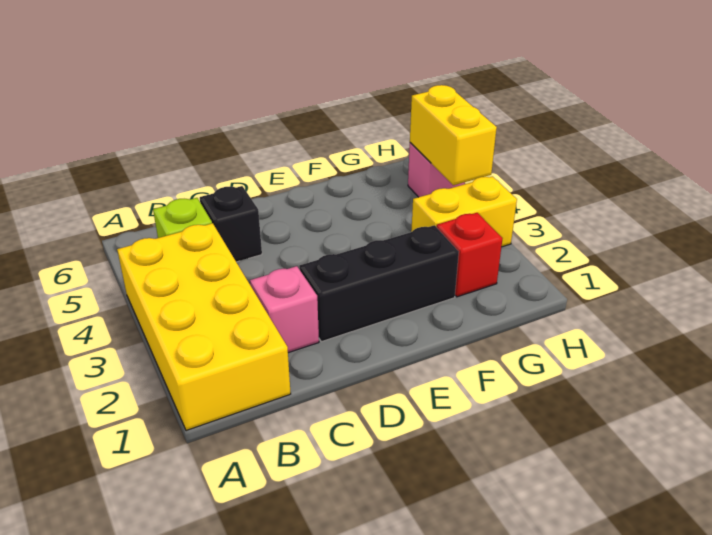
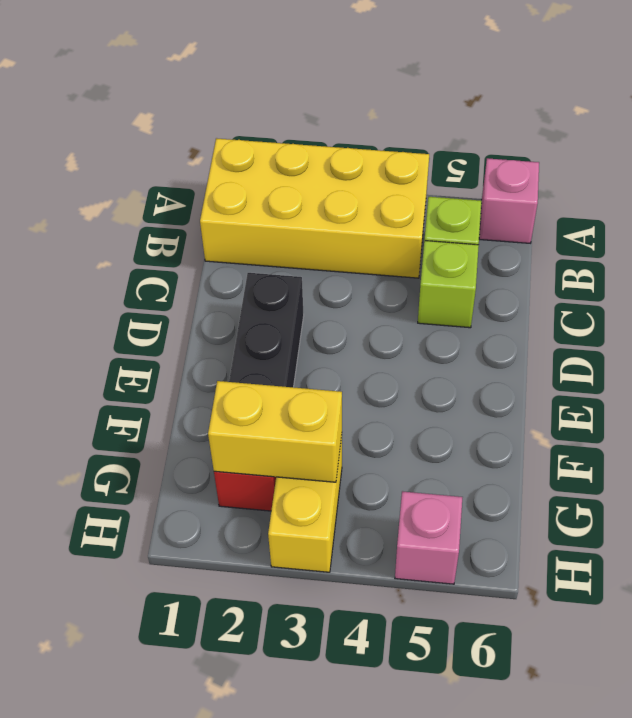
pink brick C2 level 1 -> pink brick A6 level 1
black brick C5 level 1 -> lime brick C5 level 1
yellow brick H4:H5 level 2 -> yellow brick G2:G3 level 2

